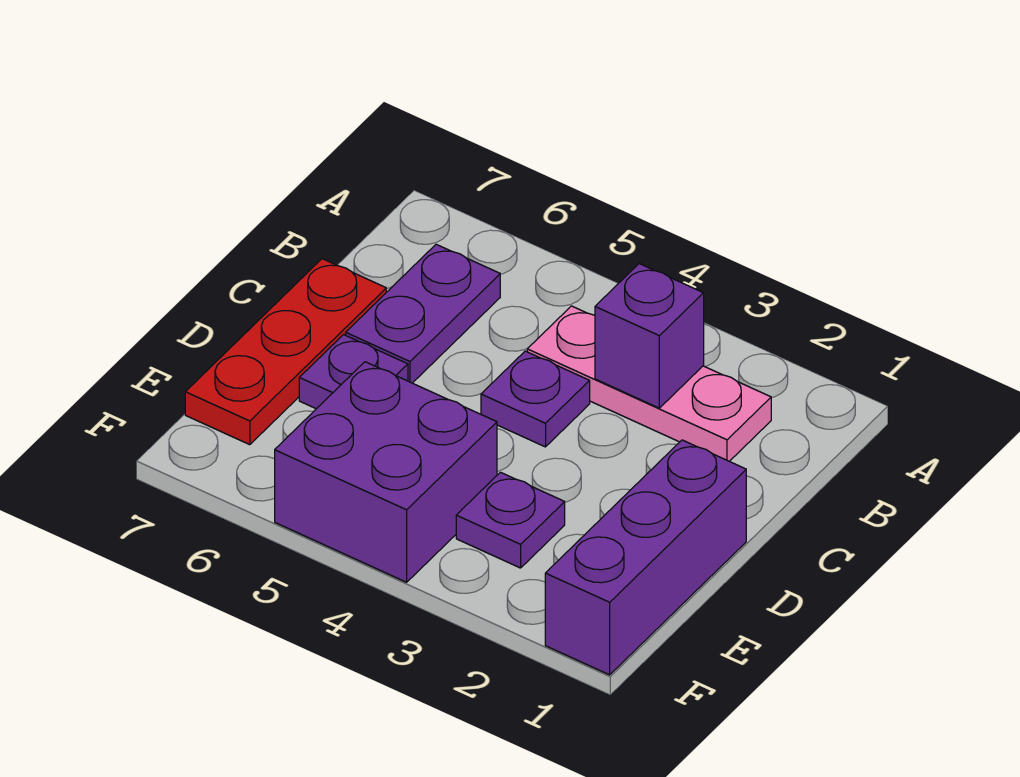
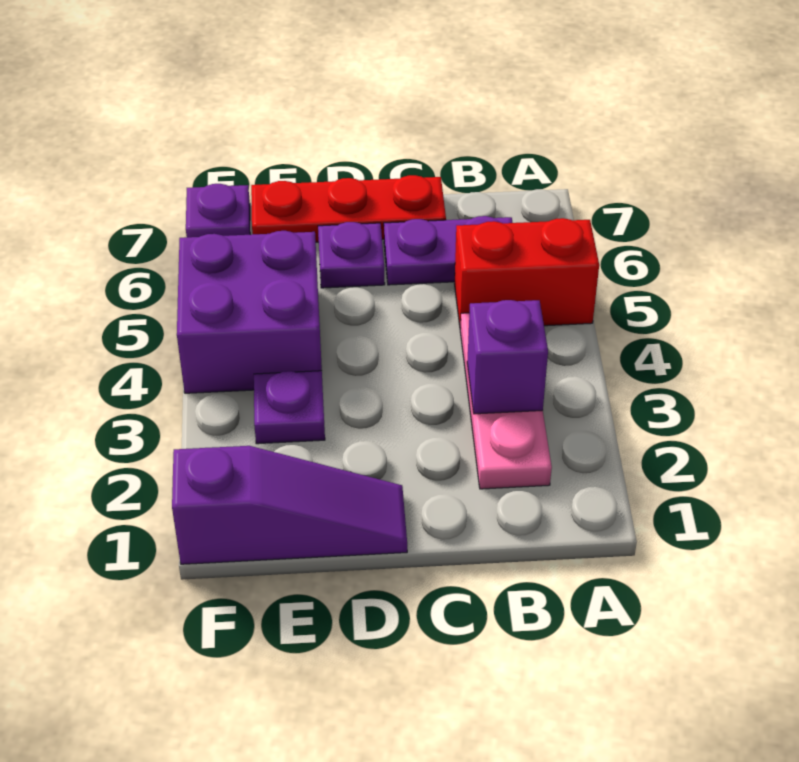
none -> red brick A5:B5 level 1
purple plate C4 level 1 -> purple plate F7 level 1
purple brick D1:F1 level 1 -> purple slope D1:F1 level 1 top F

